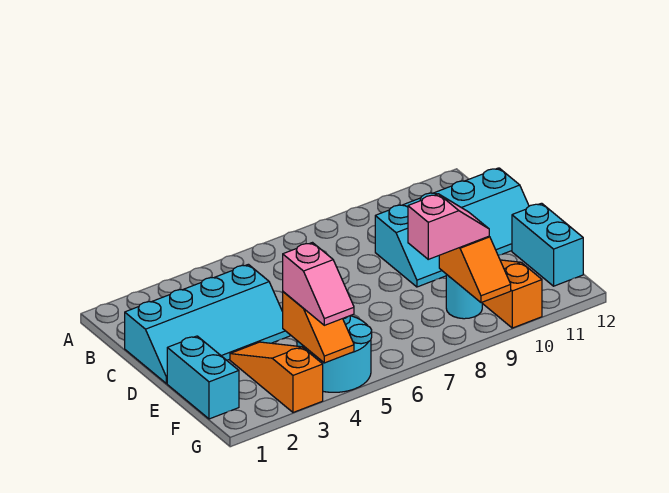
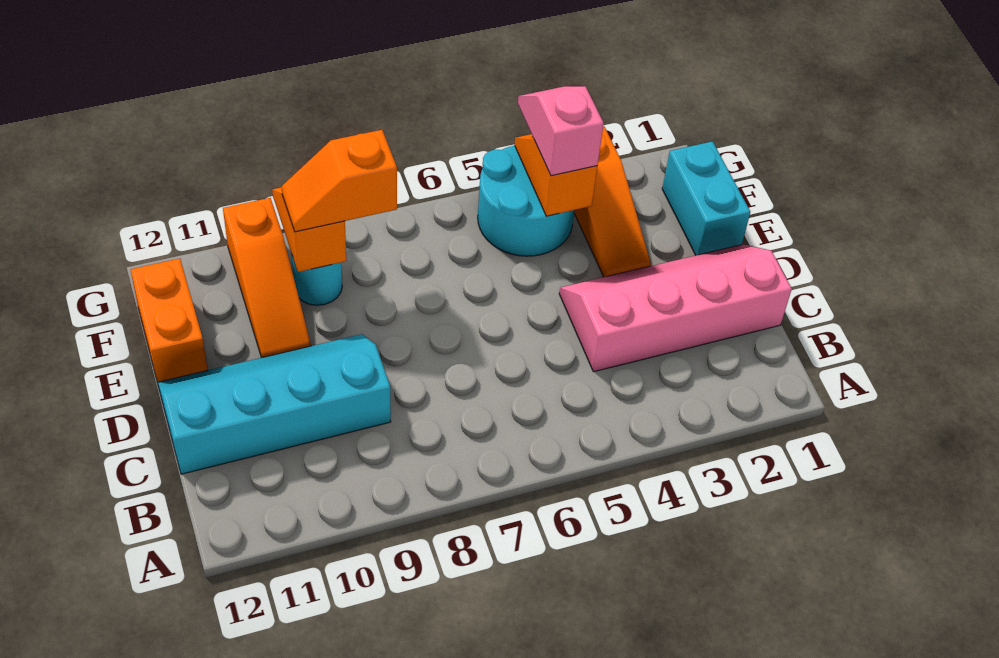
cyan slope C1:D4 level 1 top C -> pink slope C1:D4 level 1 top C
cyan brick E12:F12 level 1 -> orange brick E12:F12 level 1
pink slope F8:F9 level 3 top 8 -> orange slope F8:F9 level 3 top 8

